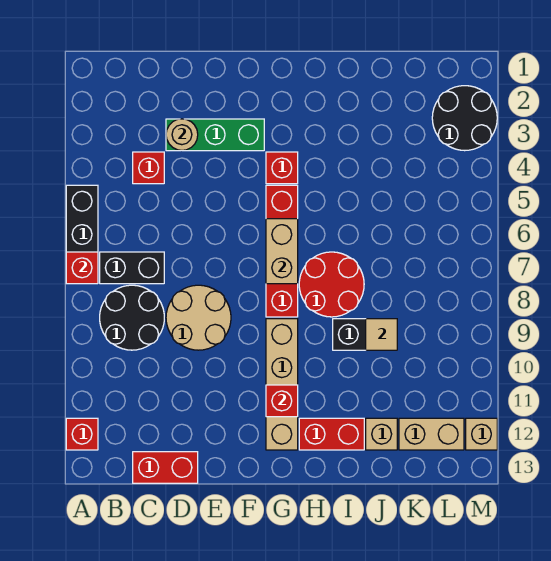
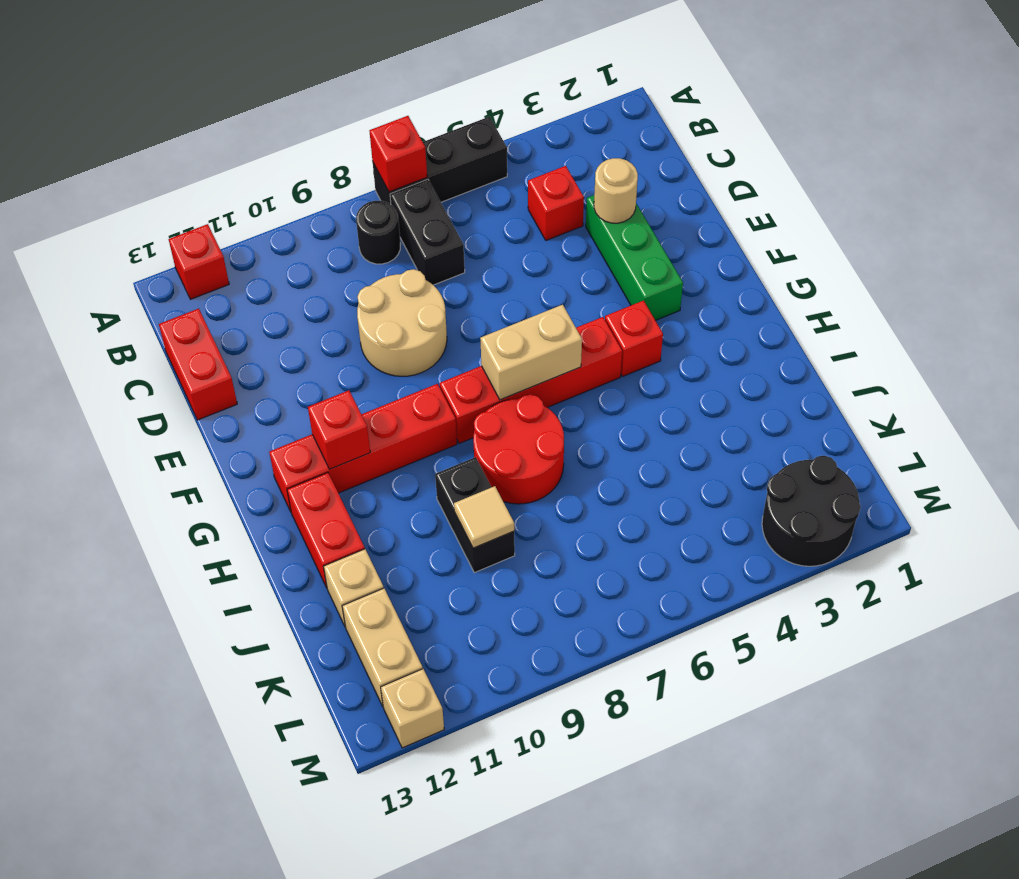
black round brick B8:C9 level 1 -> black round brick B8 level 1
tan brick G9:G12 level 1 -> red brick G9:G12 level 1

